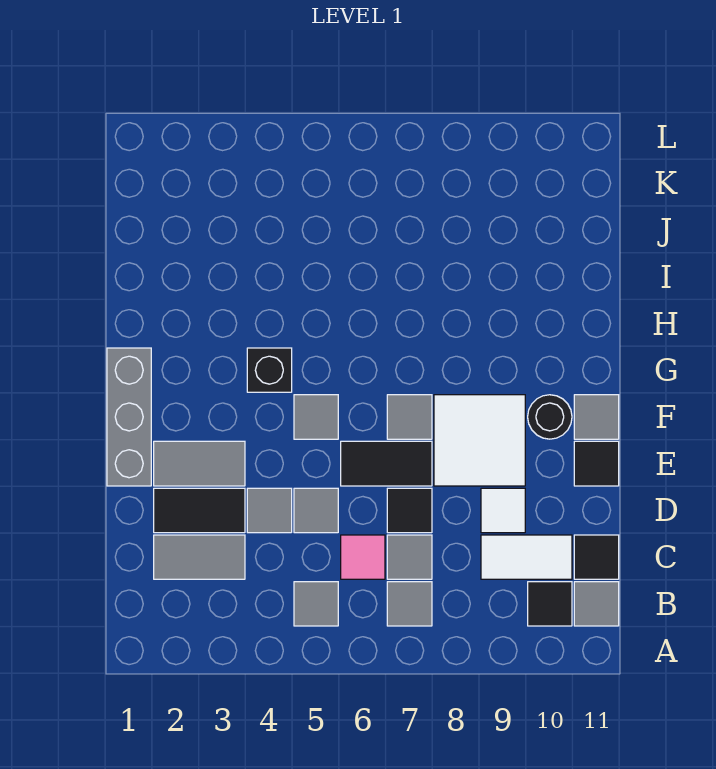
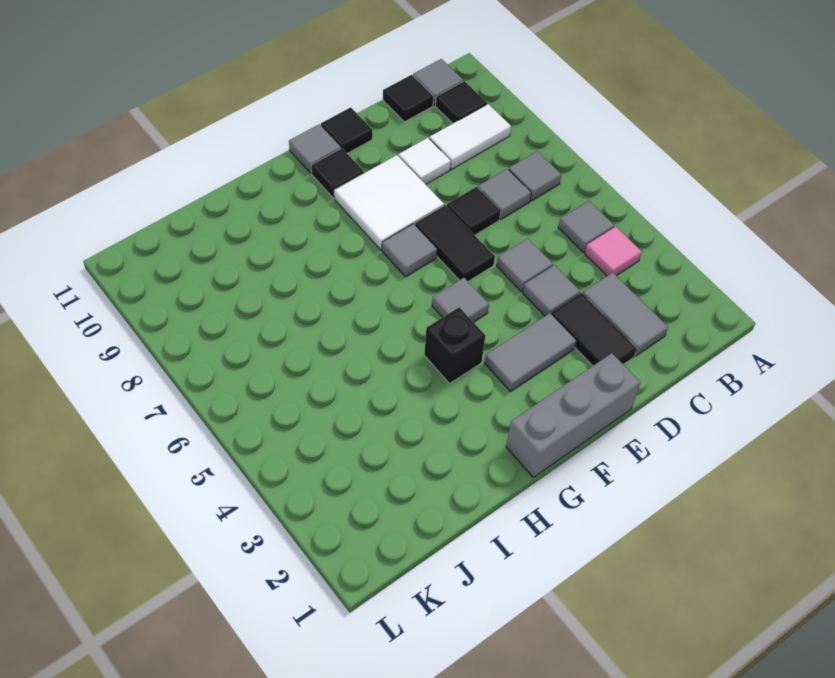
pink tile C6 level 1 -> pink tile B4 level 1
white tile C9:C10 level 1 -> white tile B9:C9 level 1
grey tile E2:E3 level 1 -> grey tile E3:F3 level 1
black round brick F10 level 1 -> black tile F10 level 1

